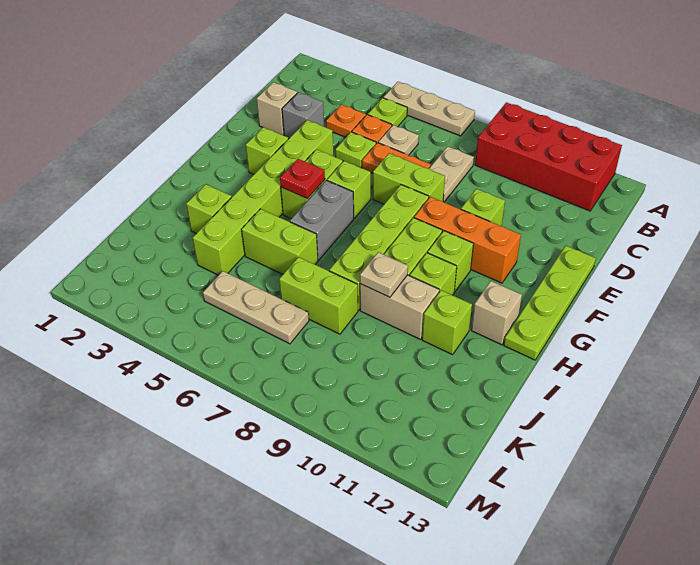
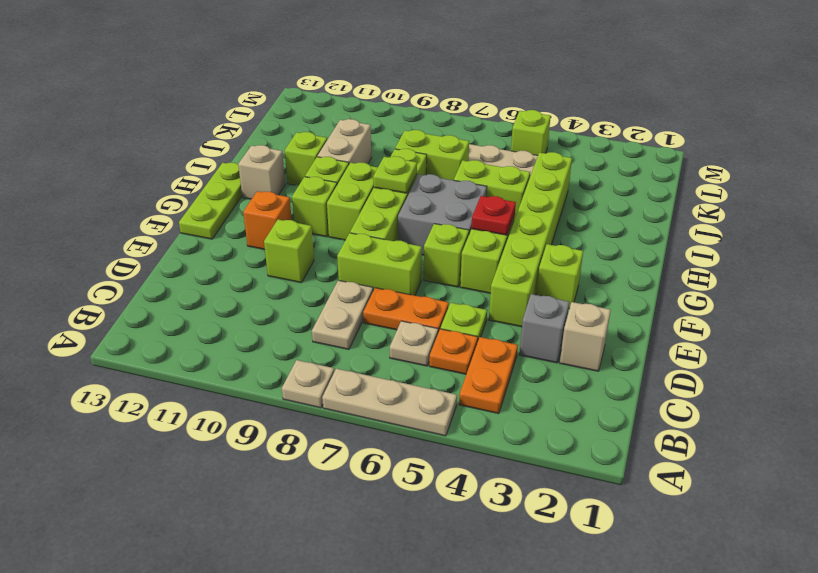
red brick A9:B12 level 1 -> none
lime plate B5 level 1 -> lime plate H8 level 2
orange plate C4 level 1 -> orange plate B4:C4 level 1
lime plate E13:H13 level 1 -> lime plate F13:H13 level 1
orange brick F9:F11 level 1 -> orange brick F11 level 1
grey brick G6:H6 level 1 -> grey brick G6:H7 level 1
lime brick I3 level 1 -> lime brick L5 level 1
tan brick I9:I10 level 1 -> tan brick I10:J10 level 1
tan plate I9 level 2 -> tan plate A8 level 1

